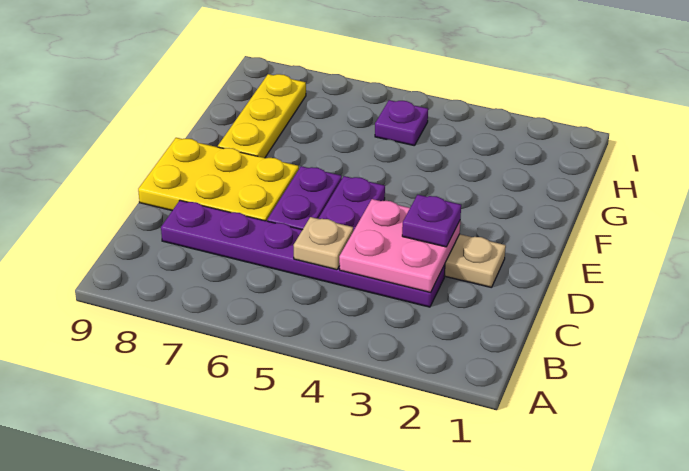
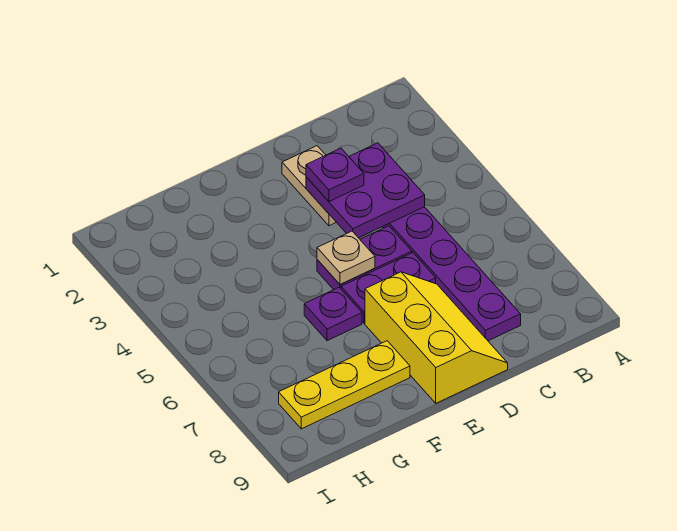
pink plate C3:D4 level 2 -> purple plate C3:D4 level 2
tan plate C5 level 2 -> tan plate E5 level 2
yellow plate D7:E9 level 1 -> yellow slope D7:E9 level 1 top E
purple plate H5 level 1 -> purple plate F6 level 1

